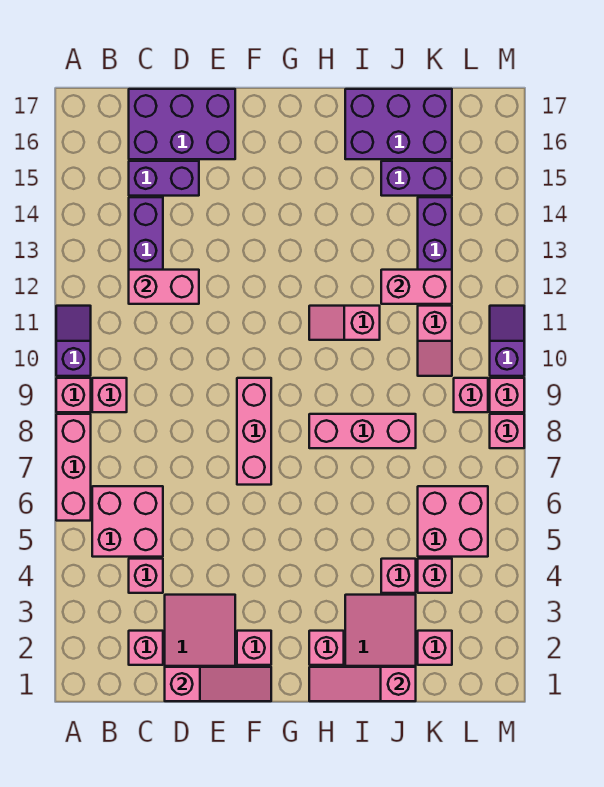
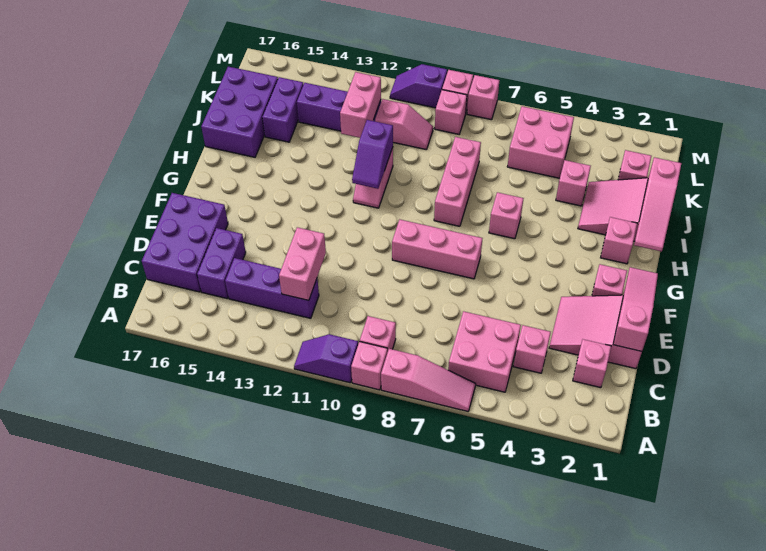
pink brick A6:A8 level 1 -> pink slope A6:A8 level 1 top 8
none -> purple slope H11:I11 level 2 top I
pink brick K4 level 1 -> pink brick H6 level 1

